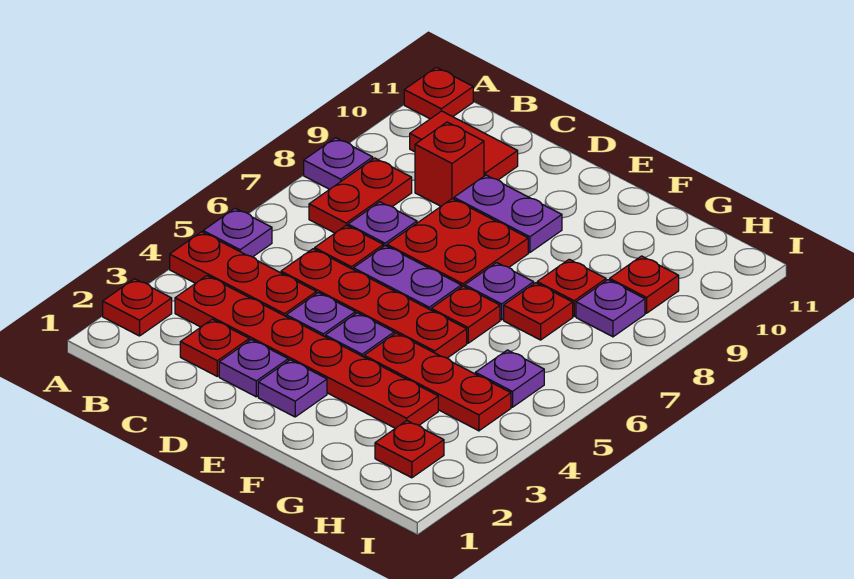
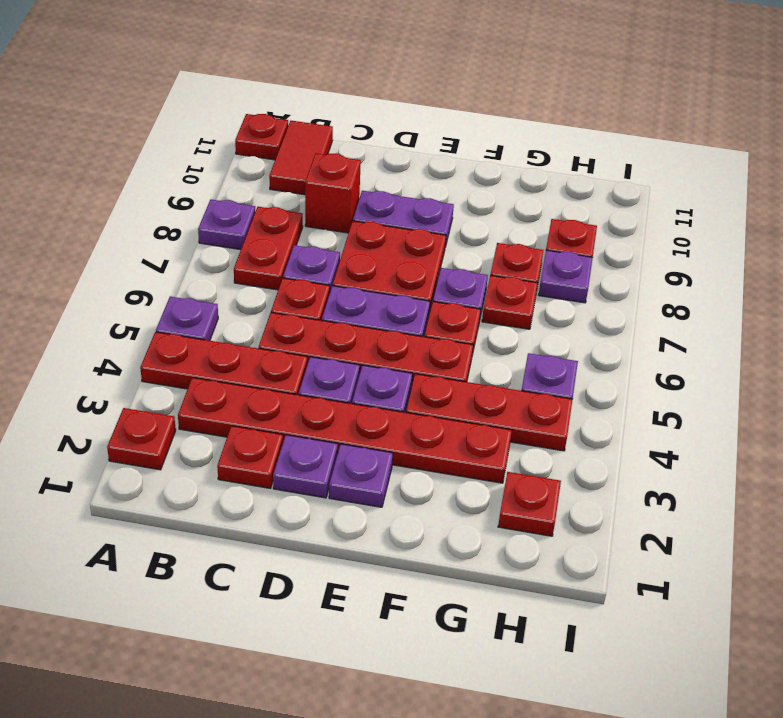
red tile B10:C10 level 1 -> red tile B10:B11 level 1

